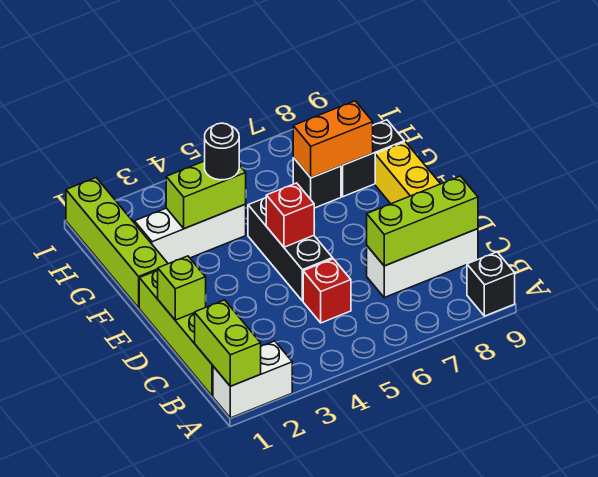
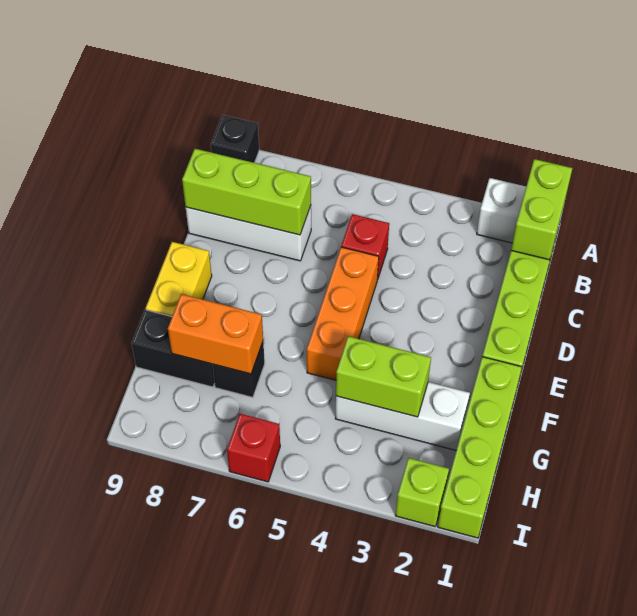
lime brick D1 level 2 -> lime brick I2 level 1
black brick D5:F5 level 1 -> orange brick D5:F5 level 1
red brick E5 level 2 -> red brick I6 level 1
black round brick G4 level 3 -> none

